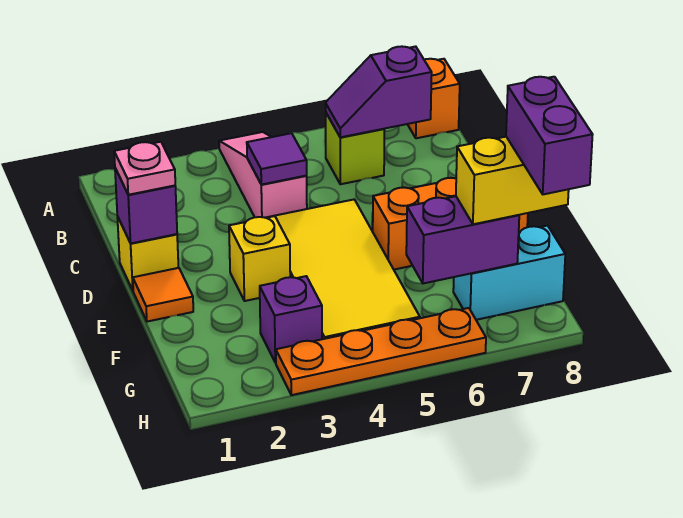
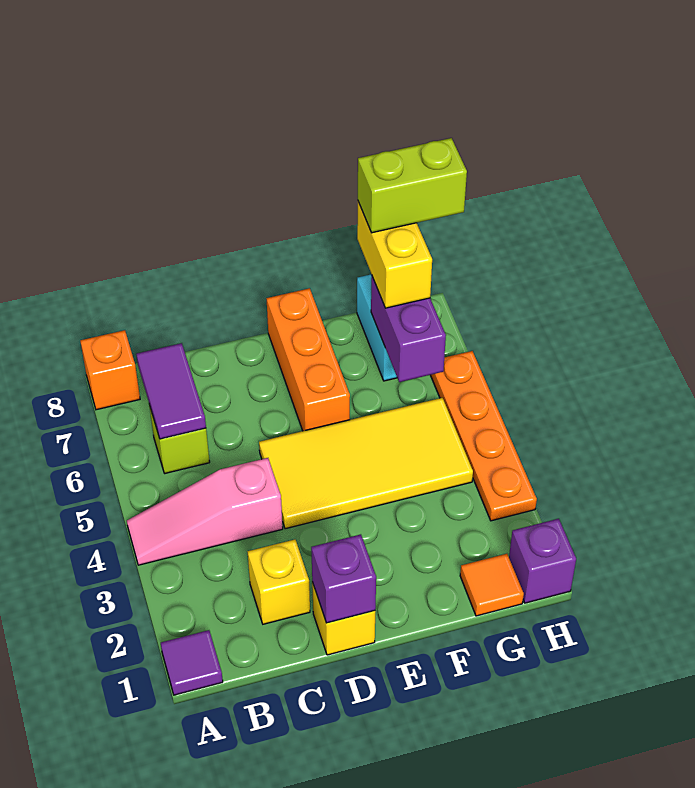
purple slope B6:B7 level 2 top 7 -> purple tile B6:B7 level 2
purple tile C4 level 2 -> purple tile A1 level 1
pink plate D1 level 3 -> none
orange tile E1 level 1 -> orange tile G1 level 1
yellow brick E3 level 1 -> yellow brick C2 level 1
purple brick G3 level 1 -> purple brick H1 level 1
purple brick G8:H8 level 4 -> lime brick G8:H8 level 4

